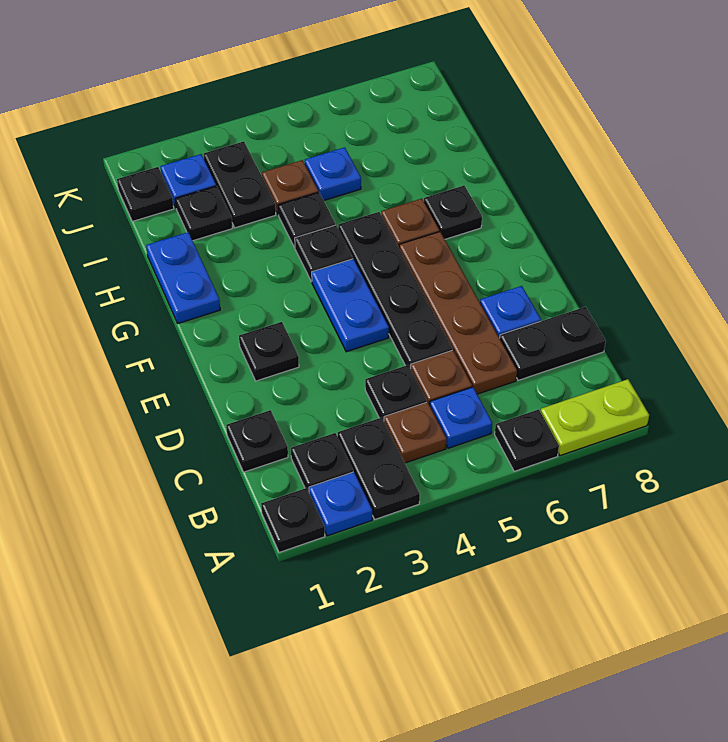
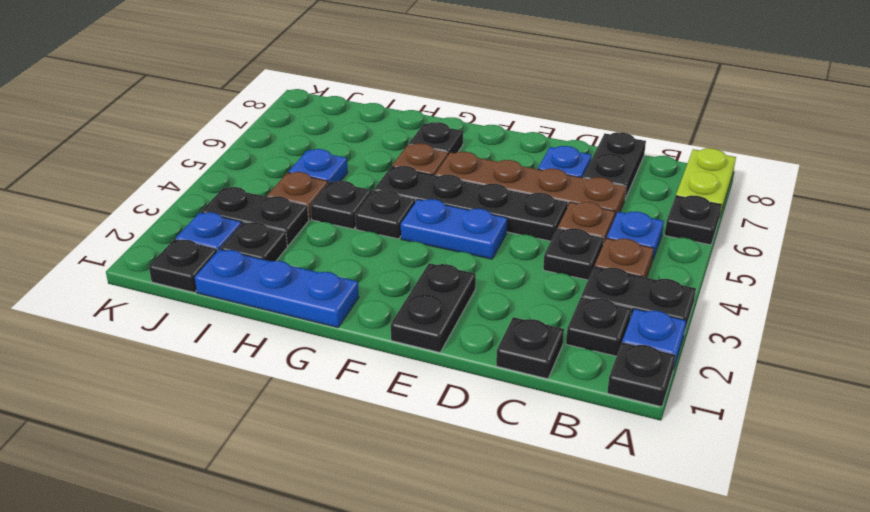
black plate E2 level 1 -> black plate E1:E2 level 1
blue plate G1:H1 level 1 -> blue plate G1:I1 level 1

